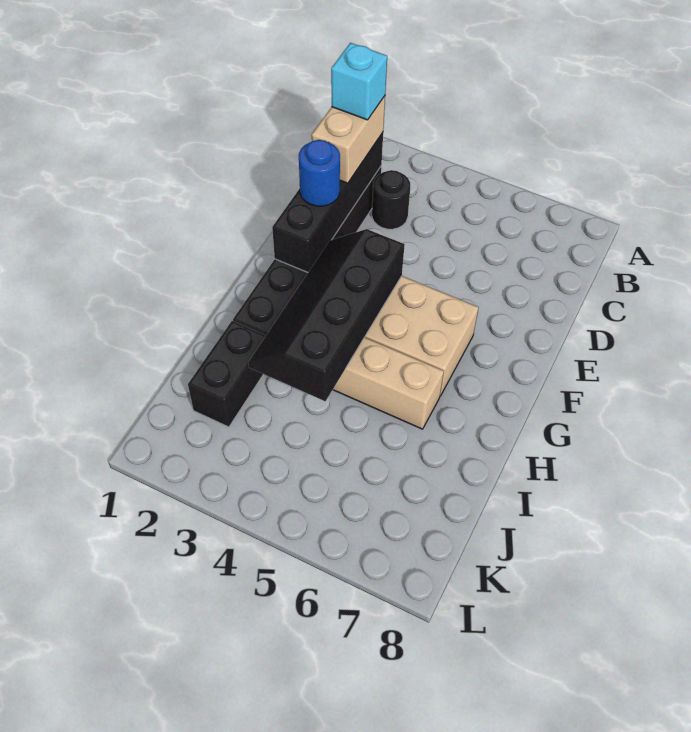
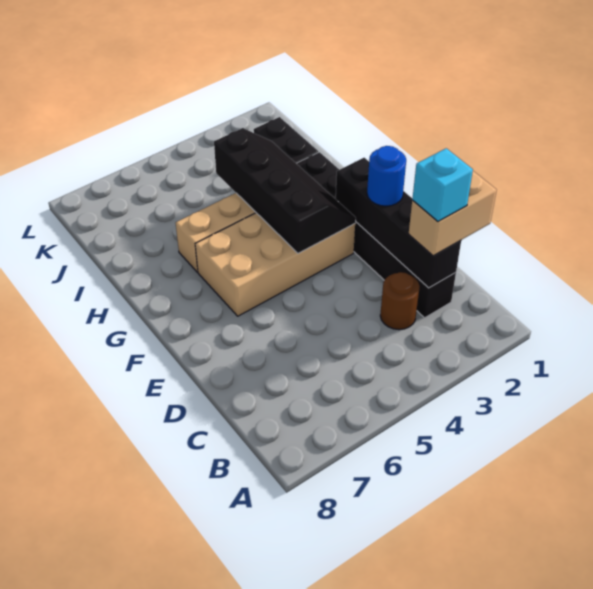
tan brick C2:D2 level 3 -> tan brick C1:C2 level 3
black round brick C3 level 1 -> brown round brick C3 level 1

